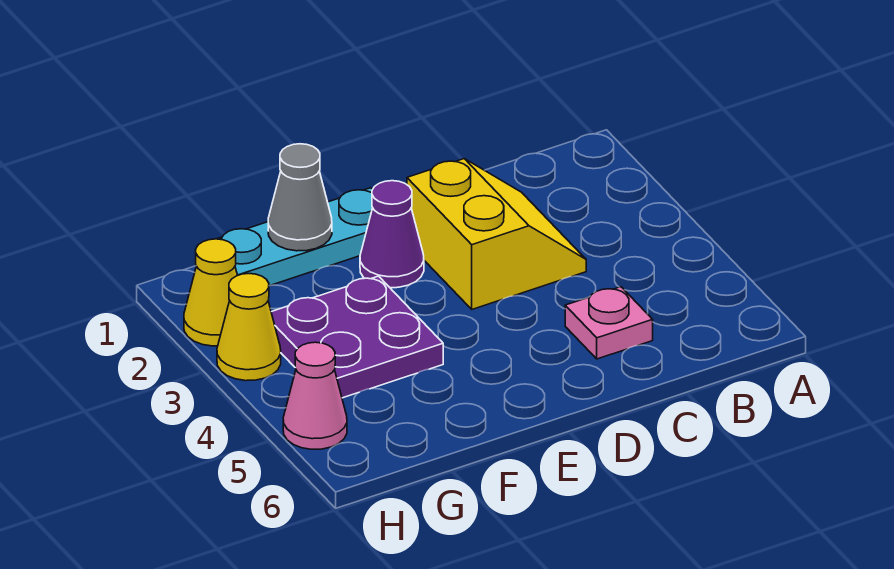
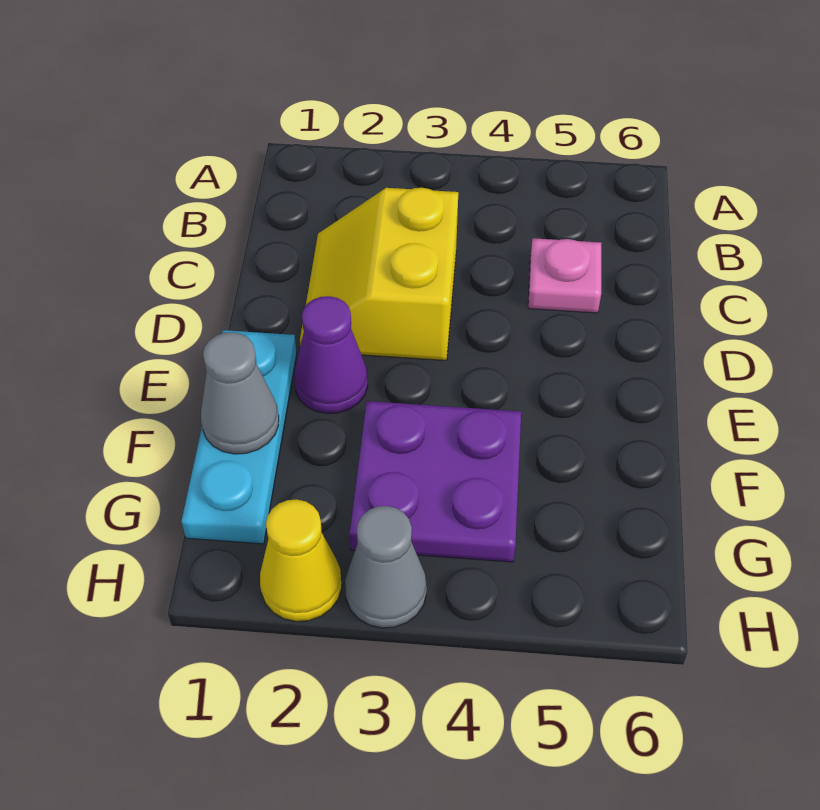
yellow slope C2:D3 level 1 top D -> yellow slope C2:D3 level 1 top 3
yellow cone H3 level 1 -> grey cone H3 level 1
pink cone H5 level 1 -> none

